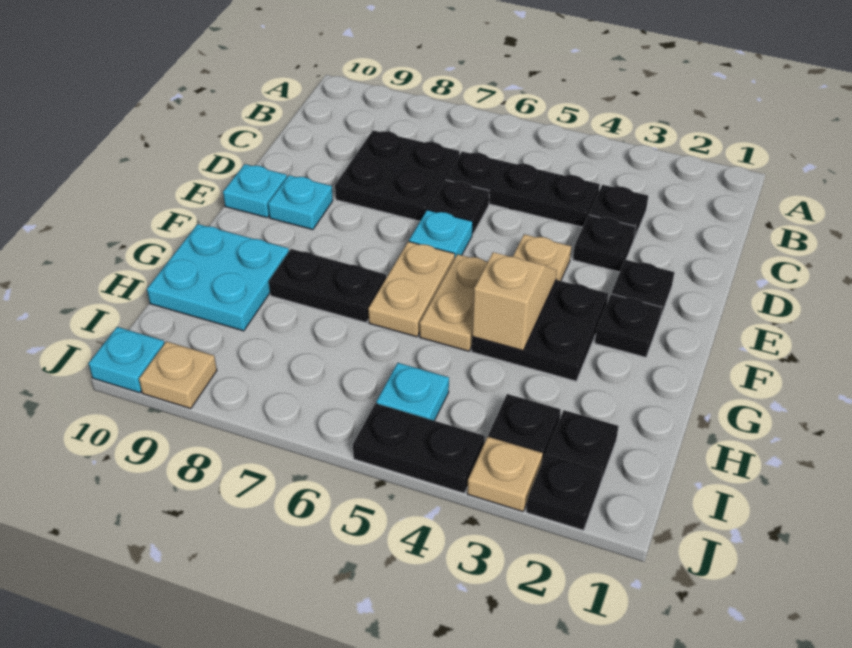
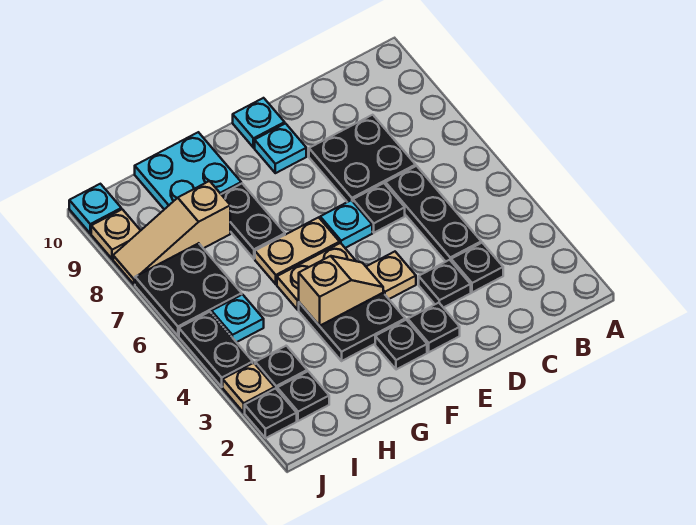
none -> tan slope H8:J8 level 1 top H
none -> black plate I6:J7 level 1

